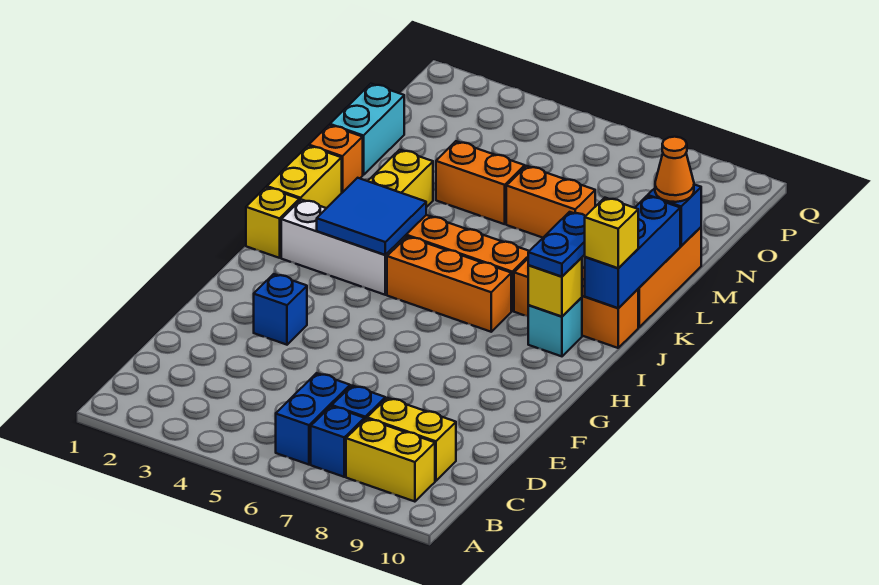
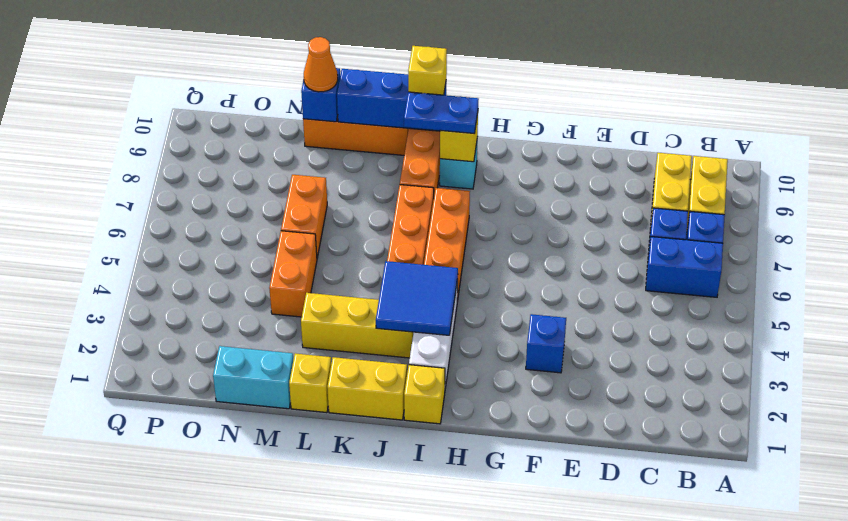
orange brick L1 level 1 -> yellow brick L1 level 1

